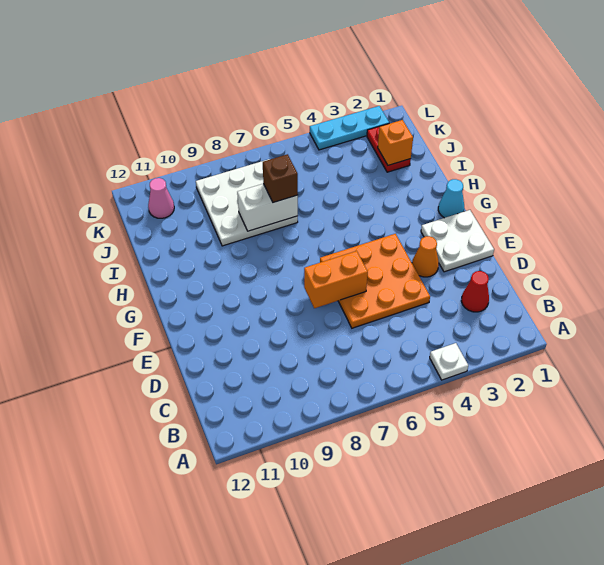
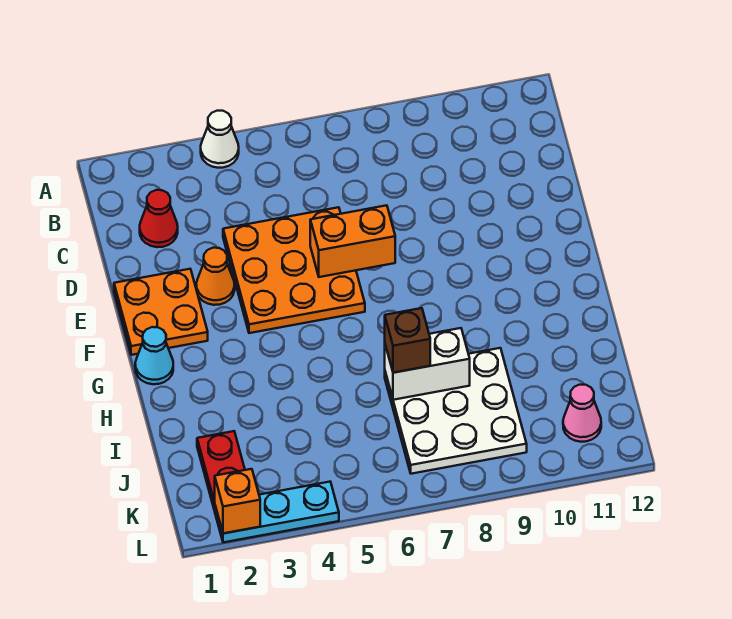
white plate A4 level 1 -> white cone A4 level 1
white plate E1:F2 level 1 -> orange plate E1:F2 level 1
orange brick J2 level 2 -> orange brick L2 level 2

